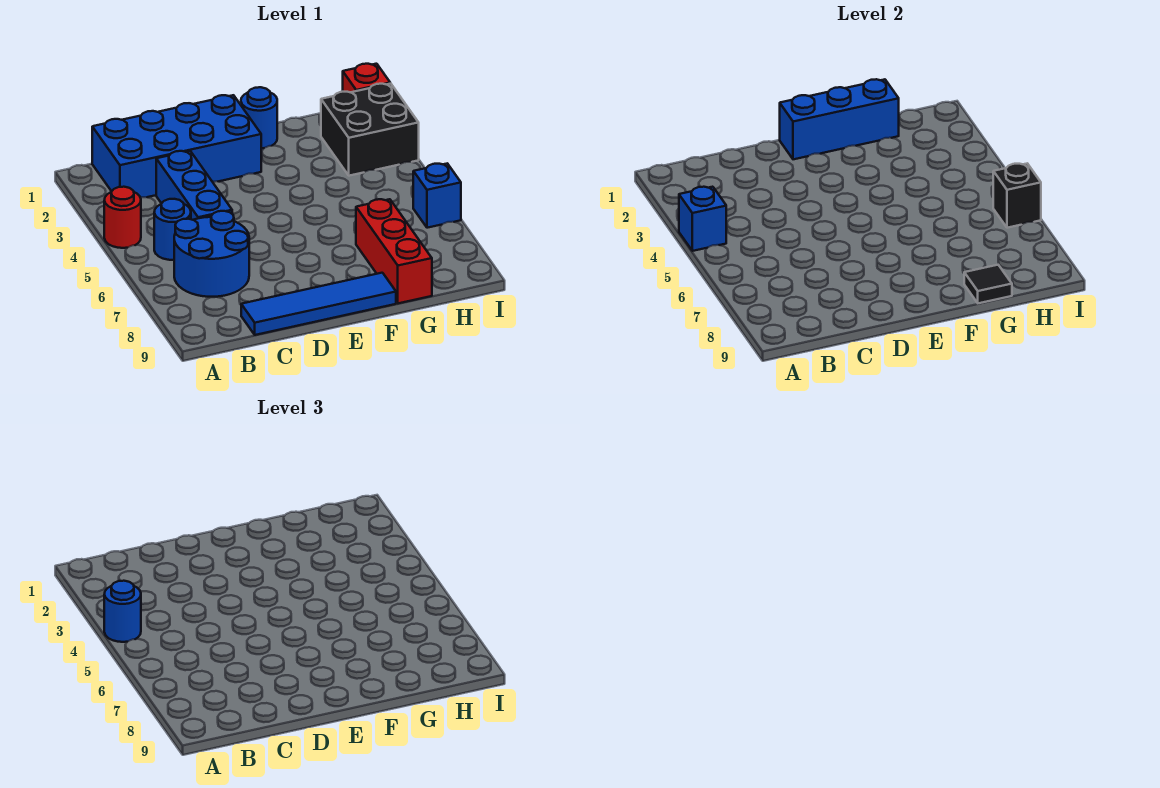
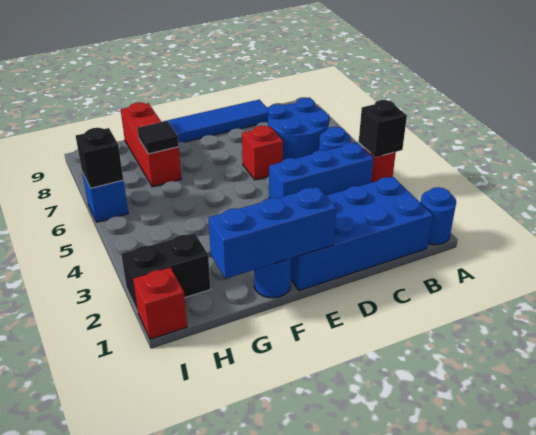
blue brick A4 level 2 -> black brick A4 level 2
blue round brick A4 level 3 -> blue round brick A1 level 1
blue brick C3:C5 level 1 -> blue brick B4:D4 level 1
none -> red brick D6 level 1
black tile G9 level 2 -> black tile G7 level 2
black brick H2:I3 level 1 -> black brick H2:I2 level 1

